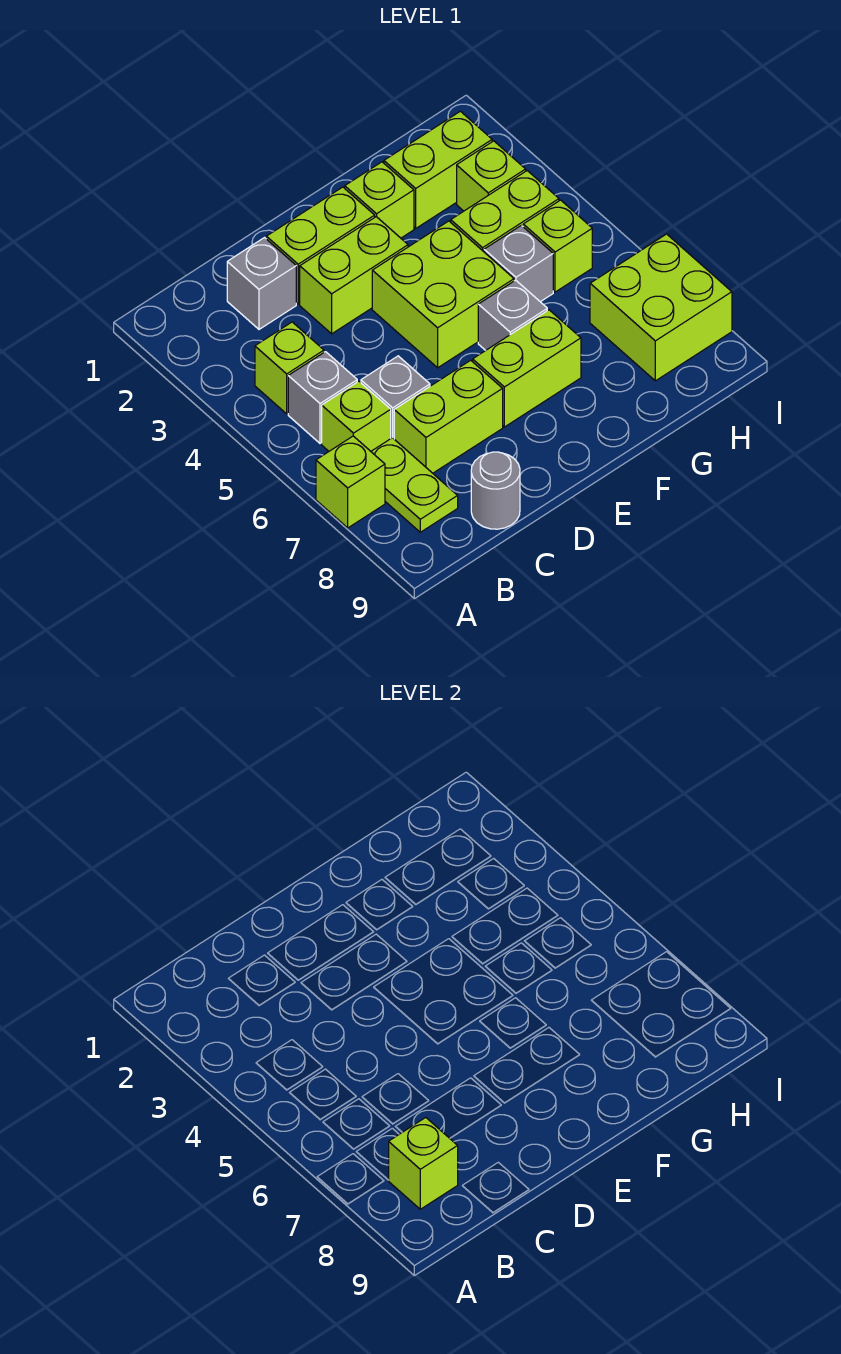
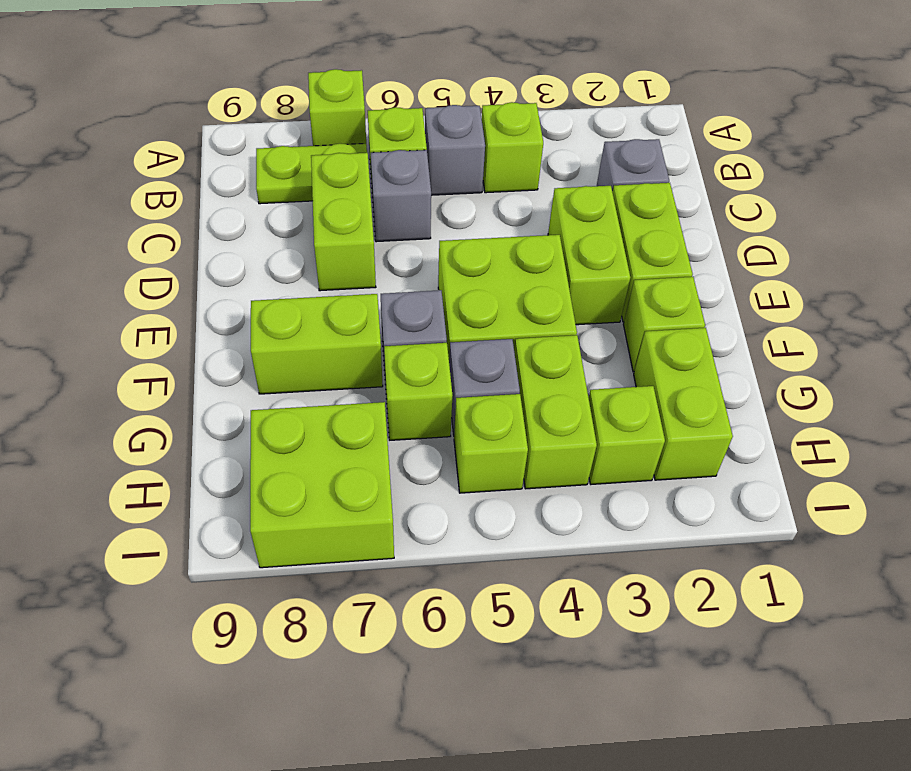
lime brick B8 level 2 -> lime brick G6 level 1
grey round brick C9 level 1 -> none
lime brick E7:F7 level 1 -> lime brick F7:F8 level 1

